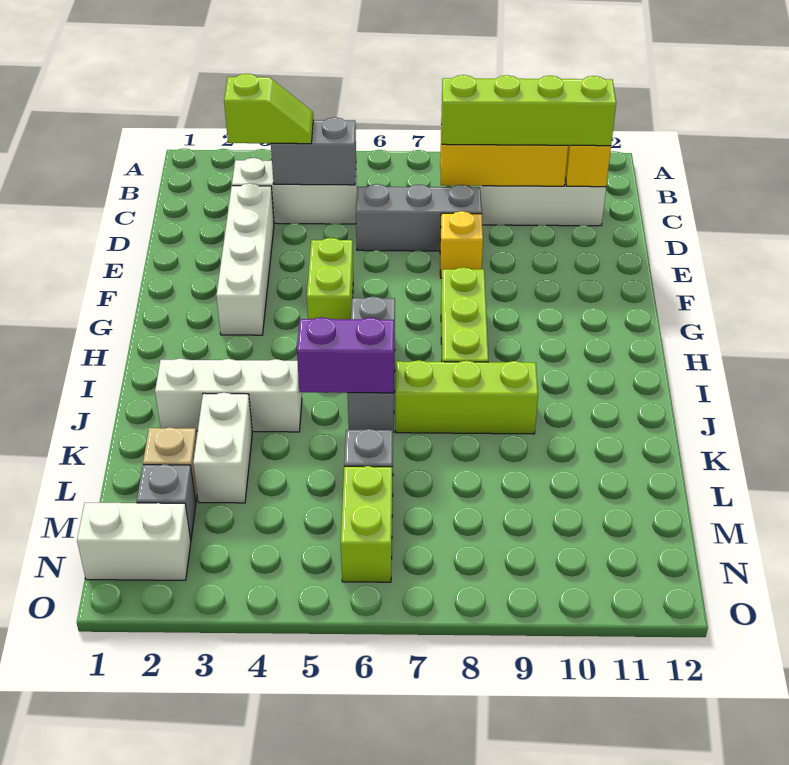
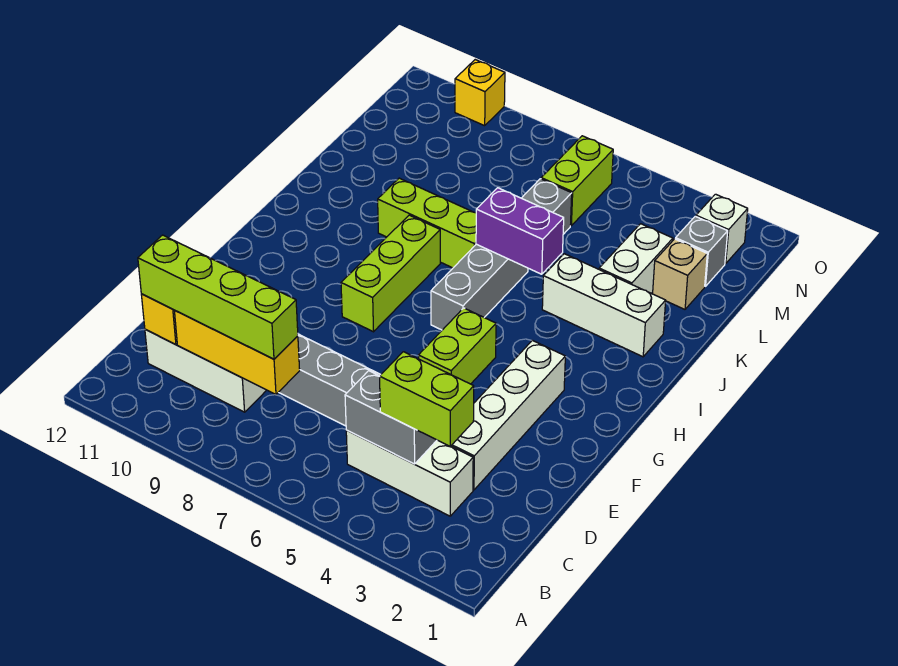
lime slope C3:C4 level 3 top 3 -> lime brick C3:C4 level 3
yellow brick E8 level 1 -> yellow brick O10 level 1
white brick N1:N2 level 1 -> white brick N2 level 1

